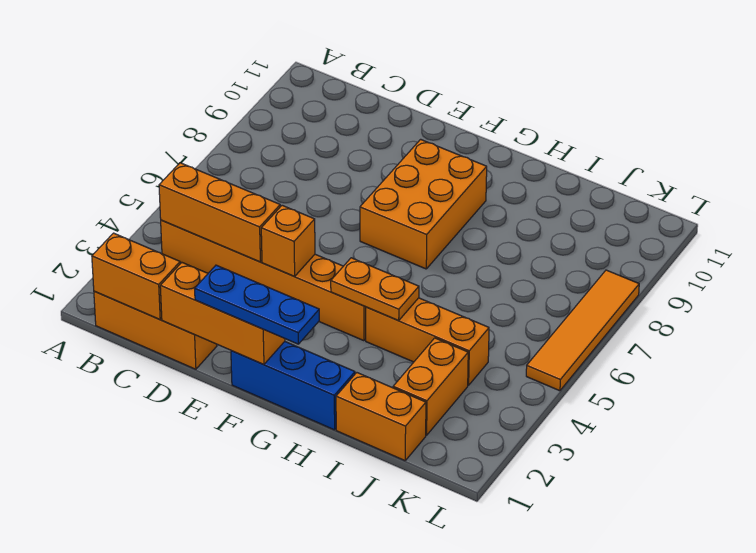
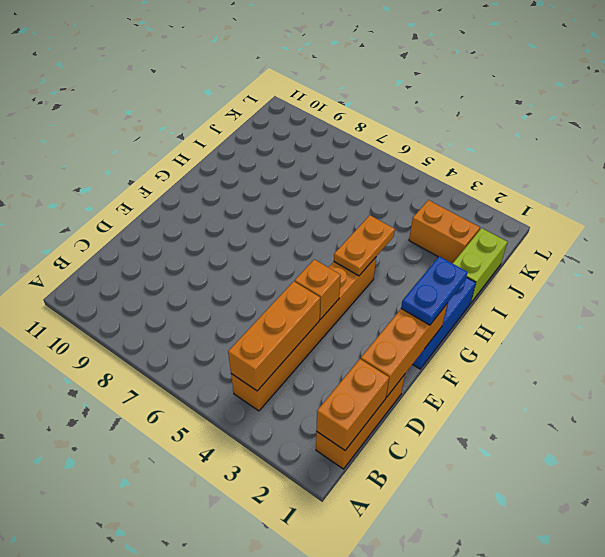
blue plate E1:G1 level 3 -> blue plate F1:G1 level 3
orange brick F7:G9 level 1 -> none
orange brick H4:J4 level 1 -> none
orange brick I1:J1 level 1 -> lime brick I1:J1 level 1
orange tile L5:L8 level 1 -> none

